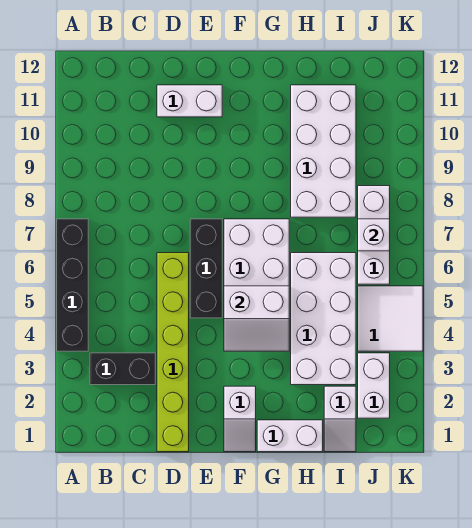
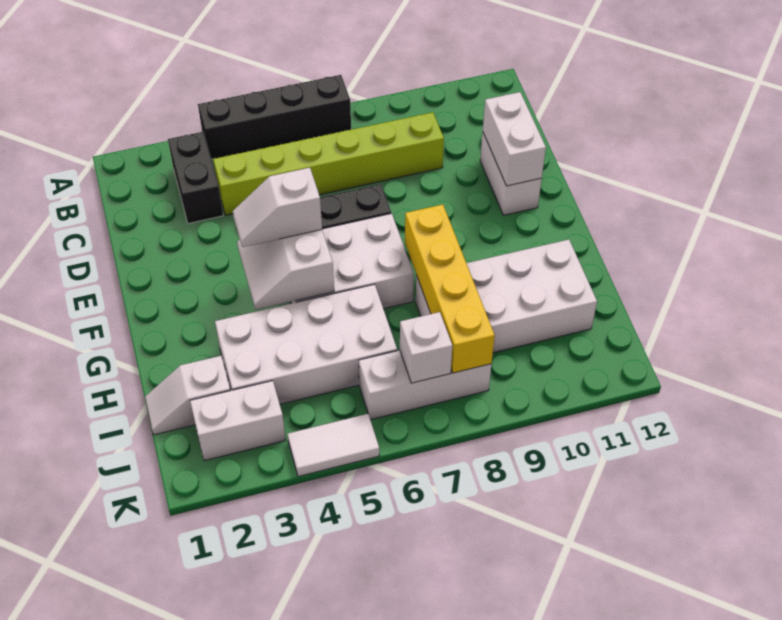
lime brick D1:D6 level 1 -> lime brick C4:C9 level 1
white slope F1:F2 level 1 top 2 -> white slope F4:F5 level 3 top 5
white brick G1:H1 level 1 -> white brick D11:E11 level 2
none -> yellow brick G8:J8 level 2
white tile J4:K5 level 1 -> white tile K4:K5 level 1

